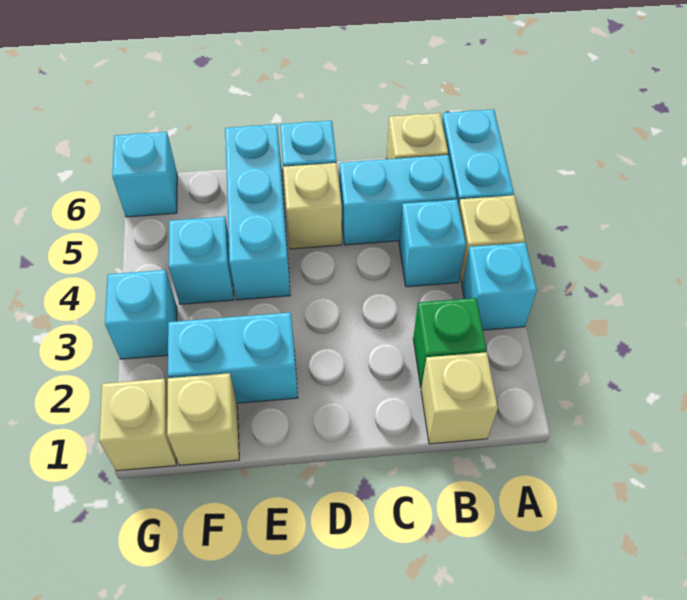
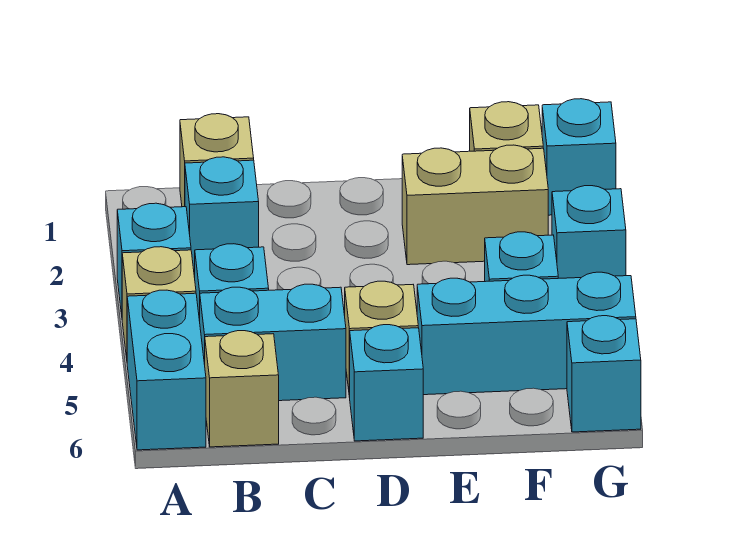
green brick B2 level 1 -> cyan brick B2 level 1
cyan brick E2:F2 level 1 -> tan brick E2:F2 level 1
cyan brick E4:E6 level 1 -> cyan brick E5:G5 level 1
tan brick G1 level 1 -> cyan brick G1 level 1

